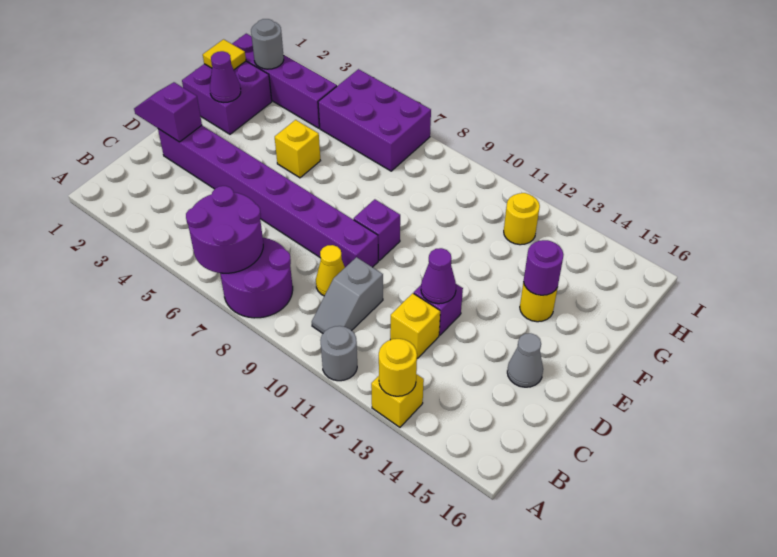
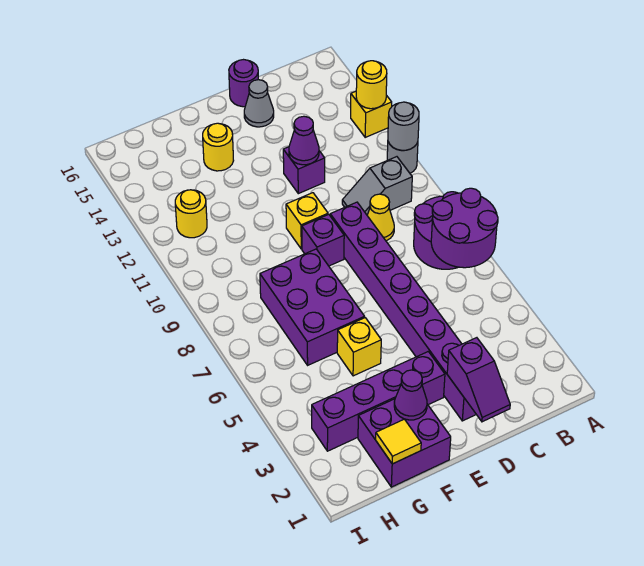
grey slope B10:C10 level 1 top C -> grey slope B10:C10 level 1 top B
yellow brick C12 level 1 -> yellow brick E10 level 1
purple round brick F14 level 2 -> purple round brick D16 level 1
purple brick H1:H4 level 1 -> purple brick E3:H3 level 1
grey round brick H2 level 2 -> grey round brick A11 level 2
purple brick H5:I7 level 1 -> purple brick F6:G8 level 1

